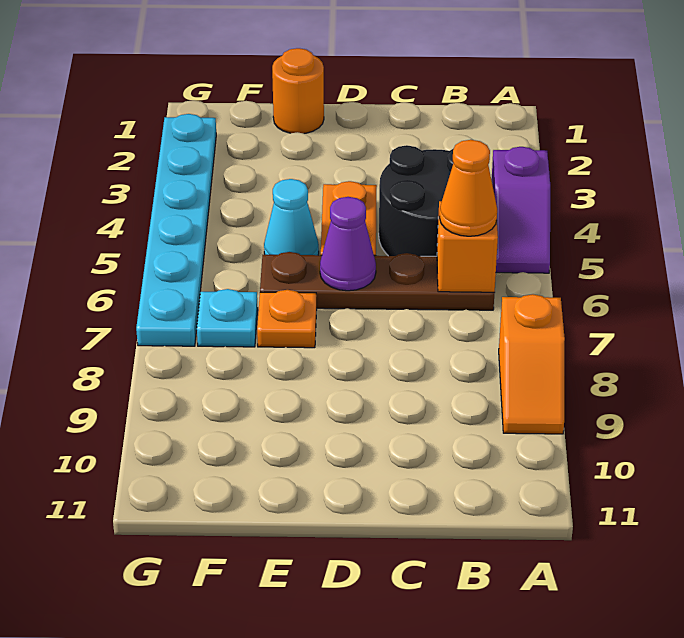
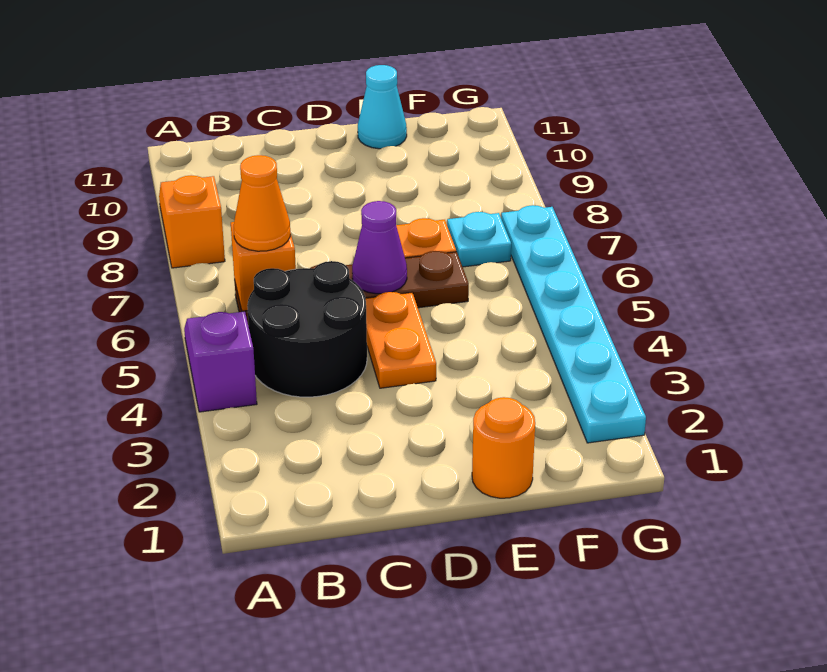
cyan cone E5 level 1 -> cyan cone E11 level 1

